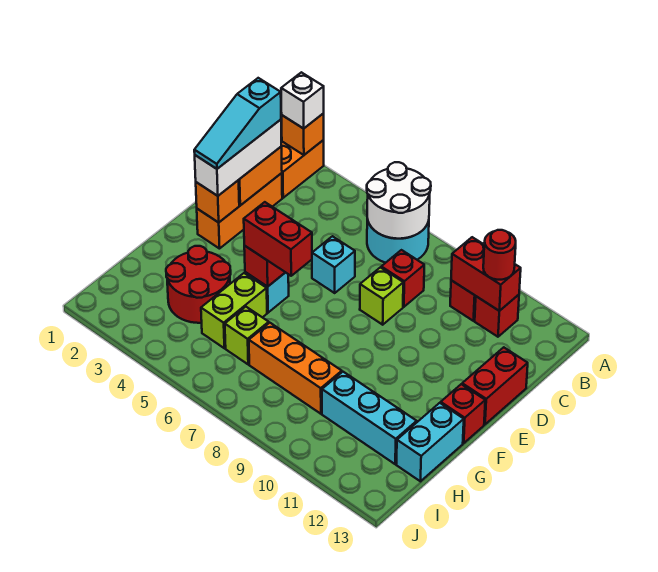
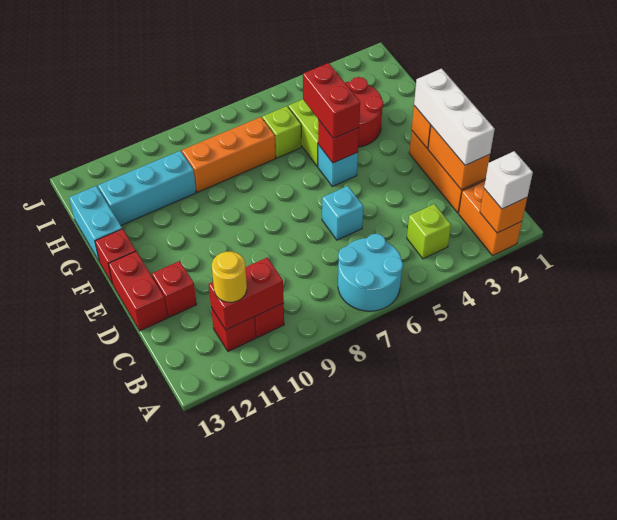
white round brick A6:B7 level 2 -> none
red round brick B11 level 3 -> yellow round brick B11 level 3
cyan slope C2:E2 level 4 top C -> none
red brick C8 level 1 -> red brick D12 level 1
lime brick D8 level 1 -> lime brick B4 level 1
red brick F5:F6 level 3 -> red brick F5:G5 level 3

